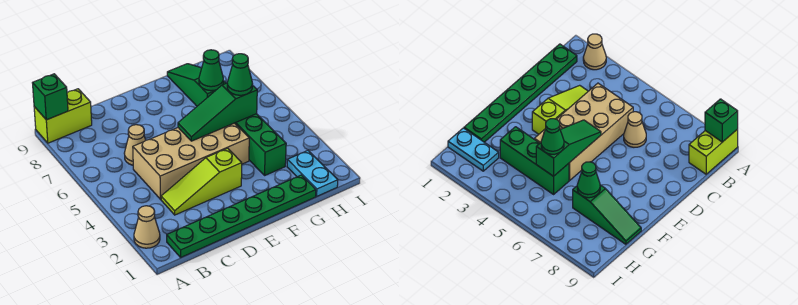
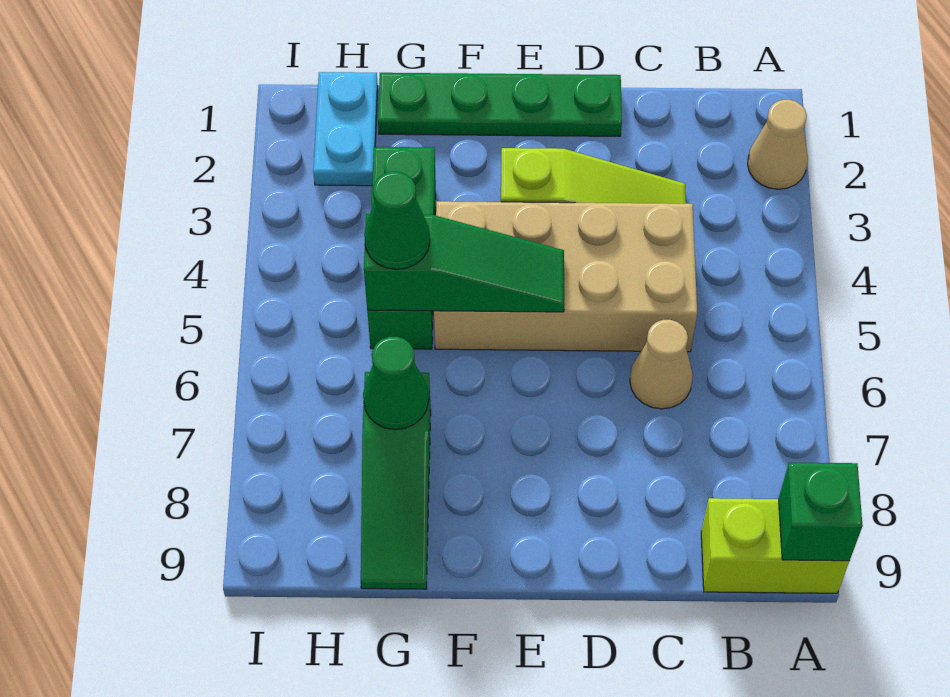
green plate B1:G1 level 1 -> green plate D1:G1 level 1

